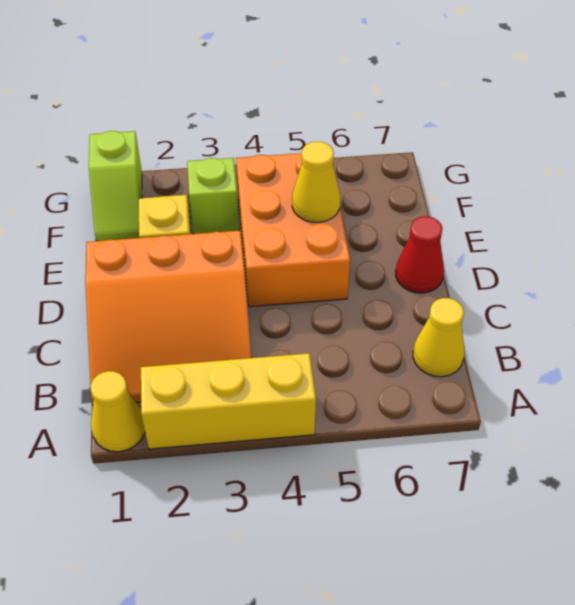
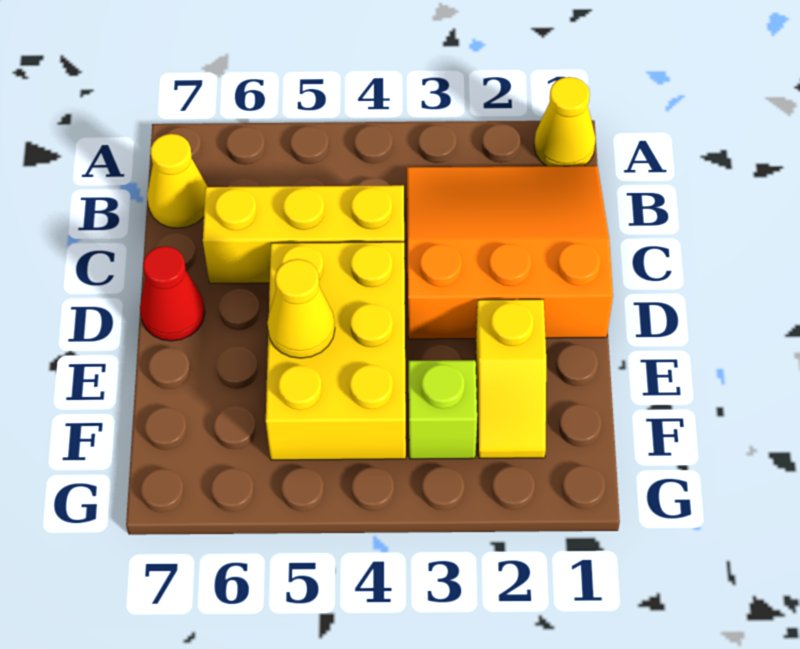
yellow brick A2:A4 level 1 -> yellow brick C4:C6 level 1
orange brick D4:F5 level 1 -> yellow brick D4:F5 level 1
lime slope F1:G1 level 1 top G -> none

